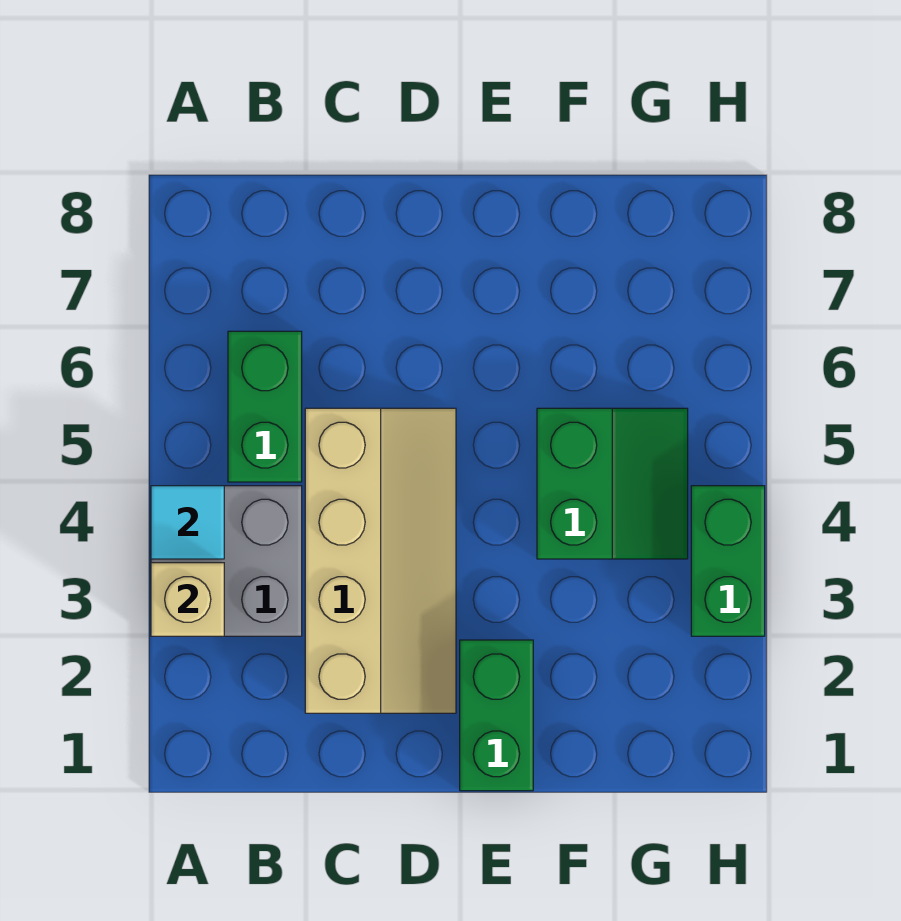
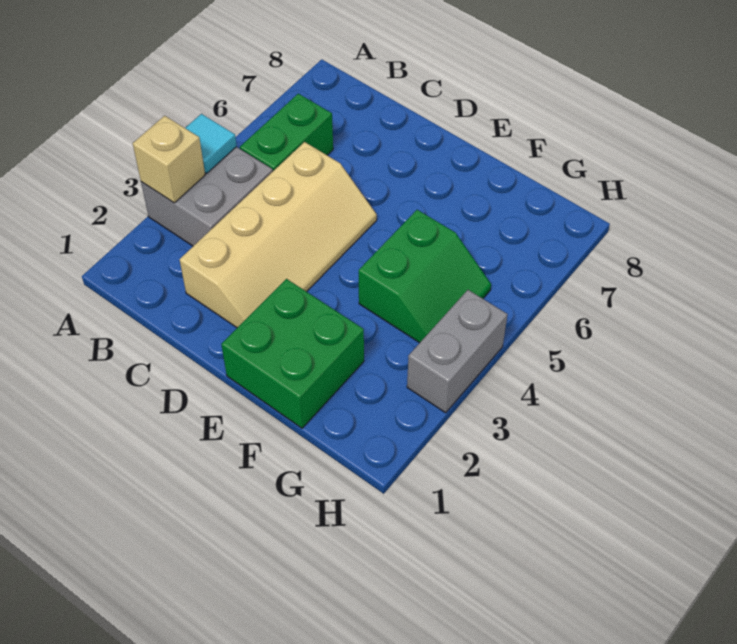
green brick E1:E2 level 1 -> green brick E1:F2 level 1
green brick H3:H4 level 1 -> grey brick H3:H4 level 1

